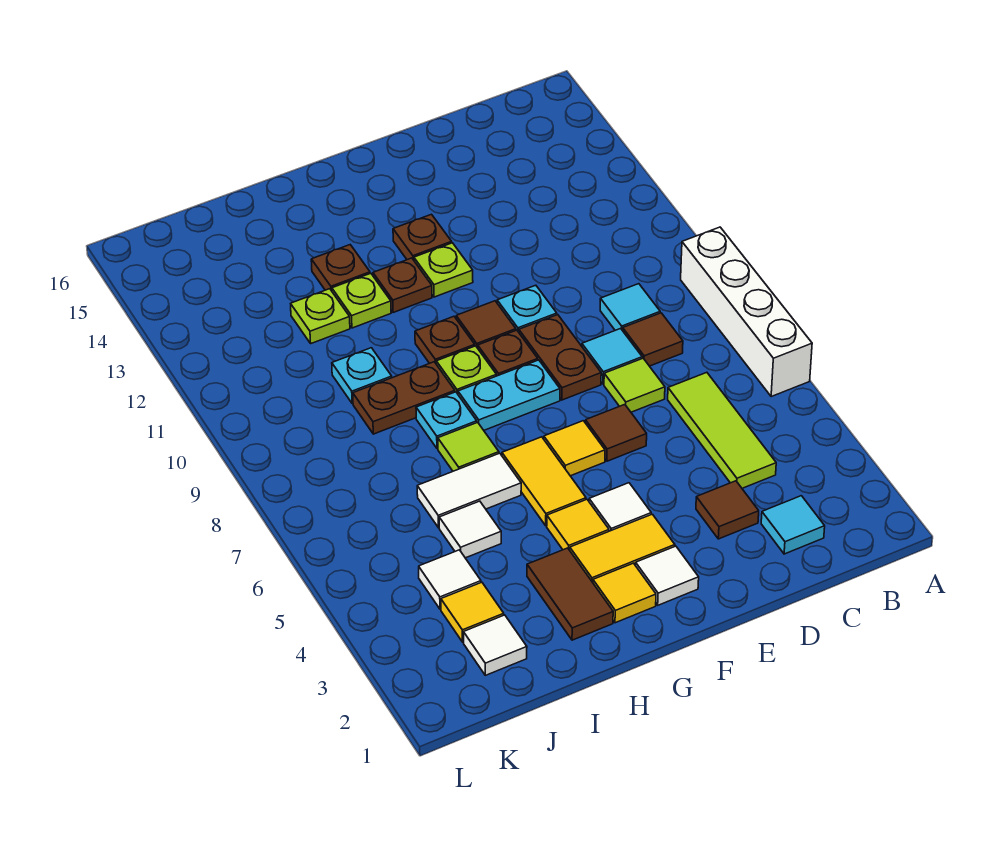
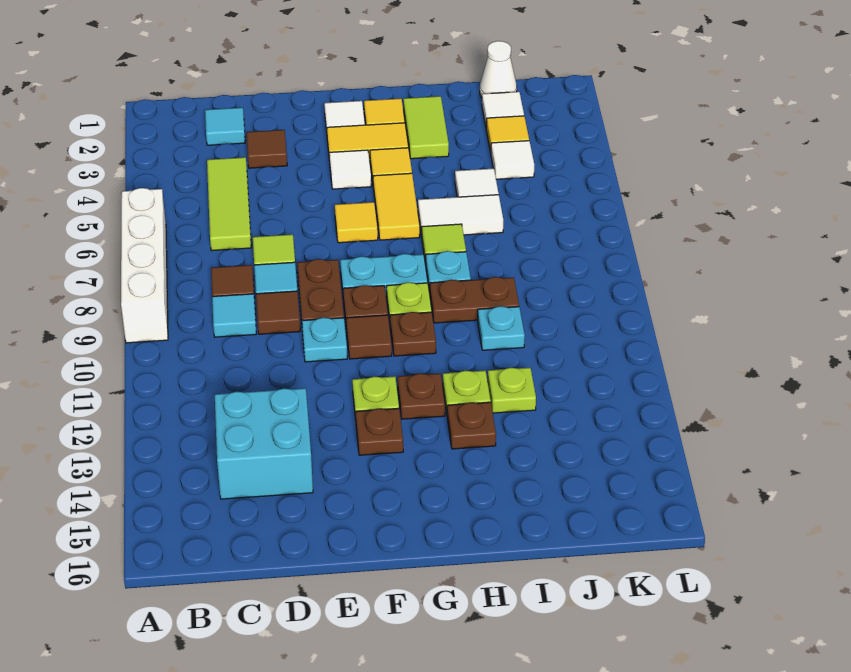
none -> cyan brick C13:D14 level 1
brown tile E6 level 1 -> brown tile D9 level 1
brown tile H2:H3 level 1 -> lime tile H2:H3 level 1
none -> white cone J1 level 1

